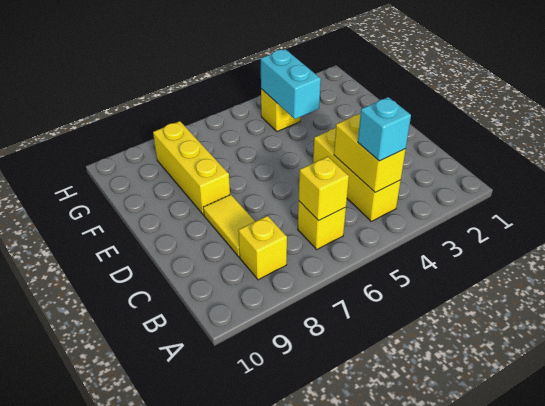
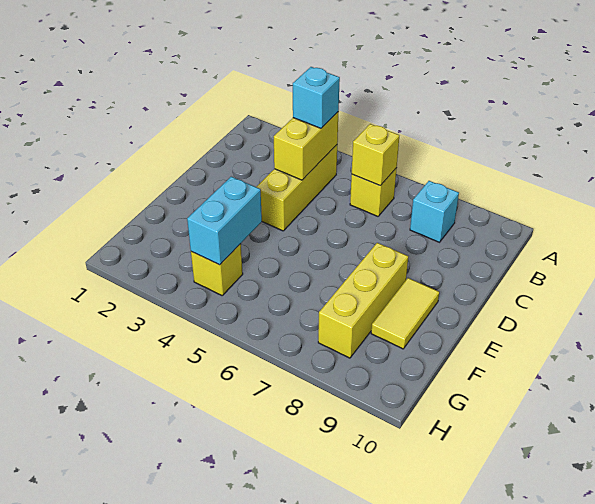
yellow brick B8 level 1 -> cyan brick B8 level 1
yellow tile C8:D8 level 1 -> yellow tile E9:F9 level 1

